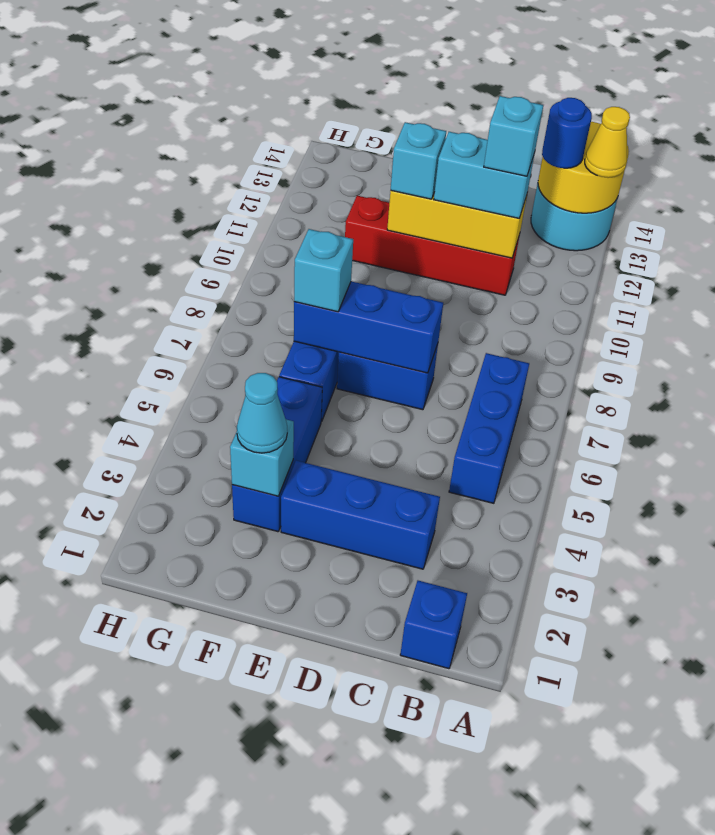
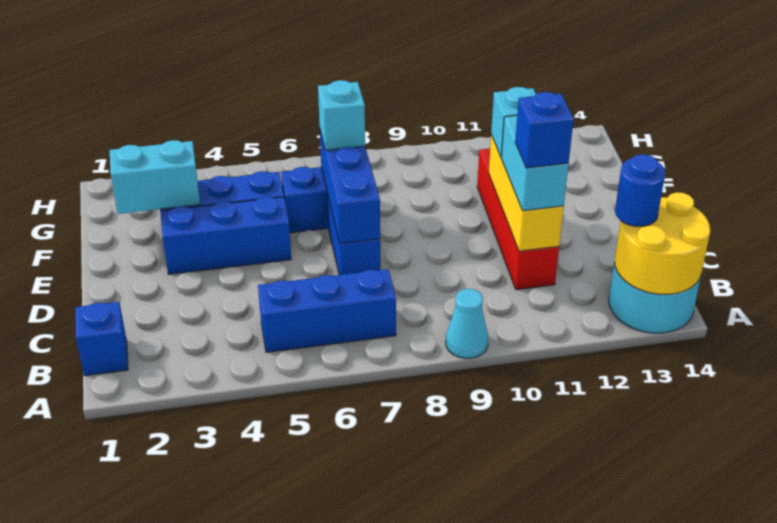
yellow cone A13 level 3 -> none
blue brick C3:E3 level 1 -> blue brick E3:E5 level 1
cyan brick C11 level 4 -> blue brick C11 level 4
cyan brick F3 level 2 -> cyan brick F2:F3 level 2
cyan cone F3 level 3 -> cyan cone A9 level 1

